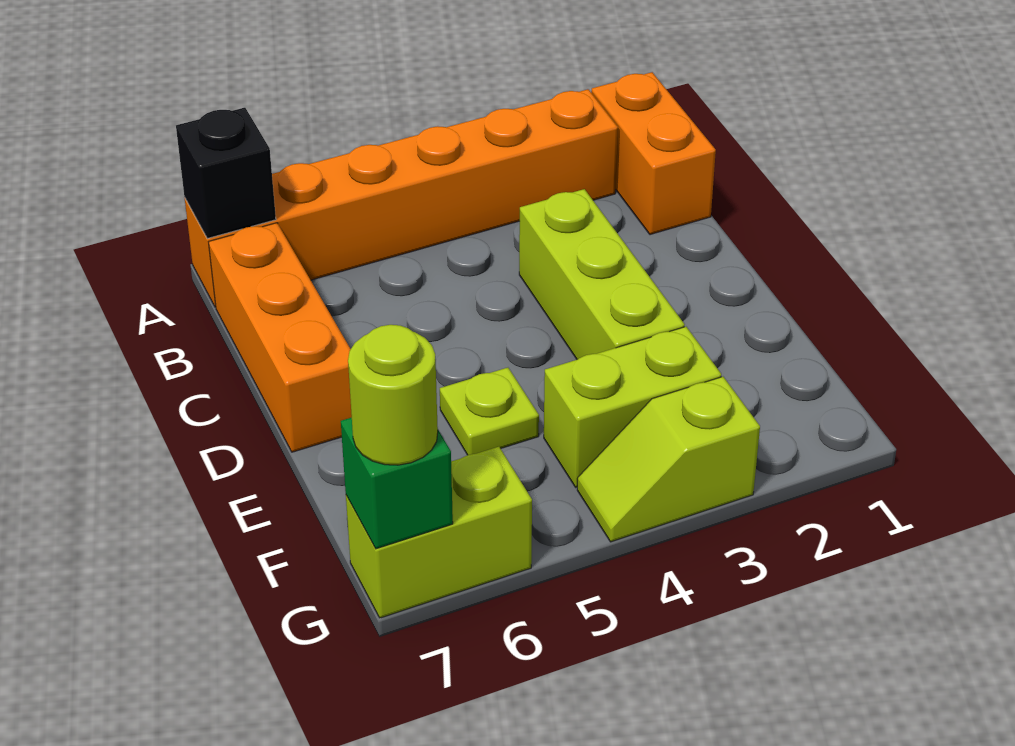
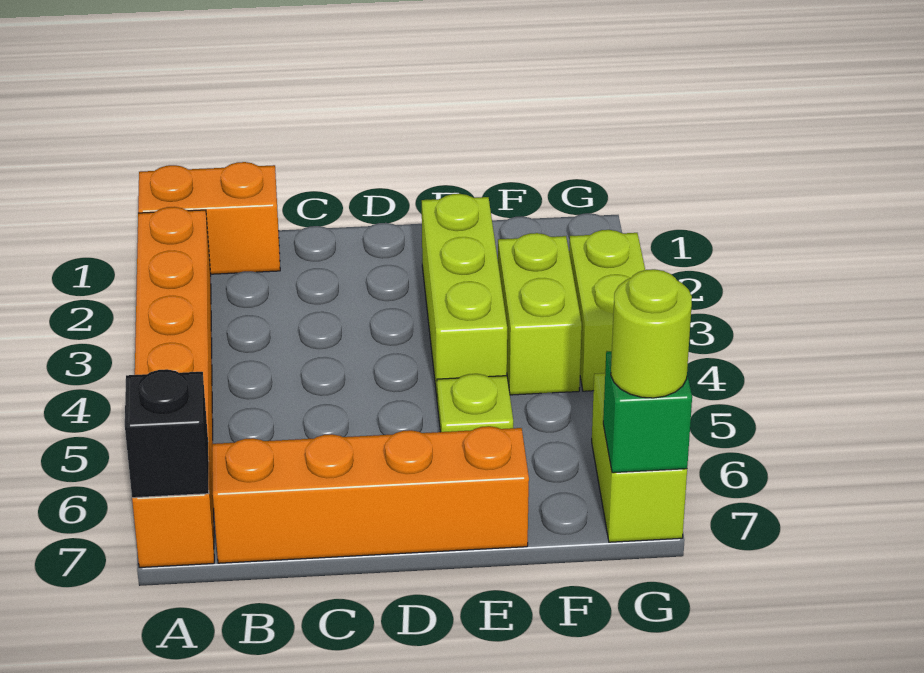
orange brick B7:D7 level 1 -> orange brick B7:E7 level 1
lime brick C3:E3 level 1 -> lime brick E2:E4 level 1
lime slope G3:G4 level 1 top 3 -> lime brick G3:G4 level 1

